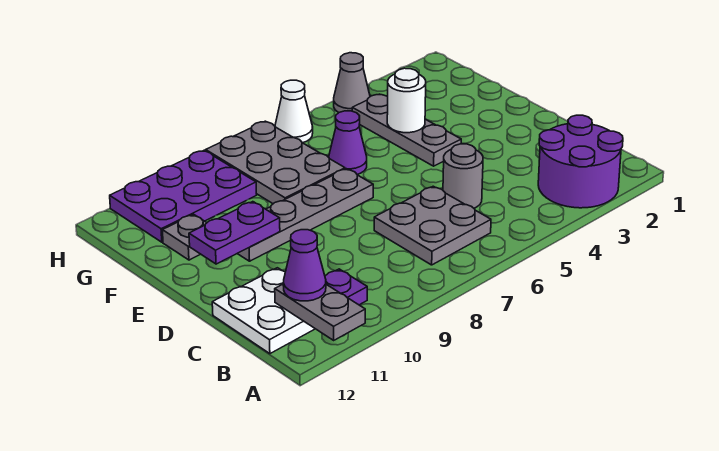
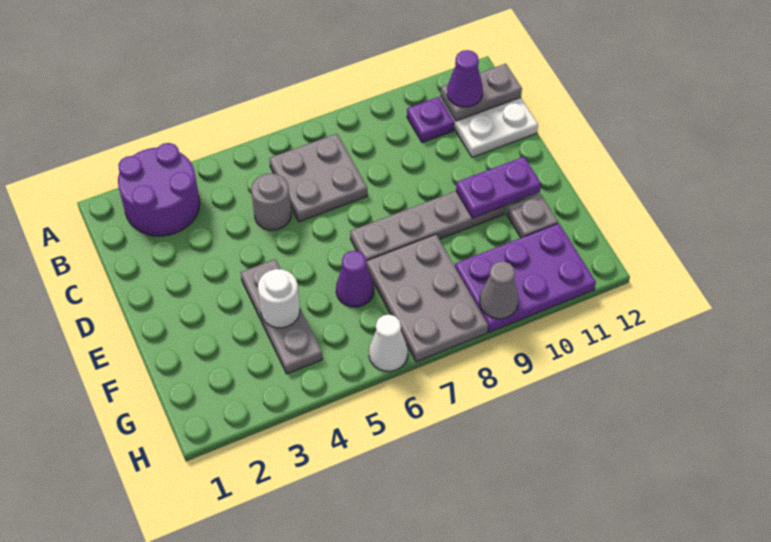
grey plate A11:B11 level 2 -> grey plate B11:B12 level 2
grey cone H4 level 1 -> grey cone H9 level 2

